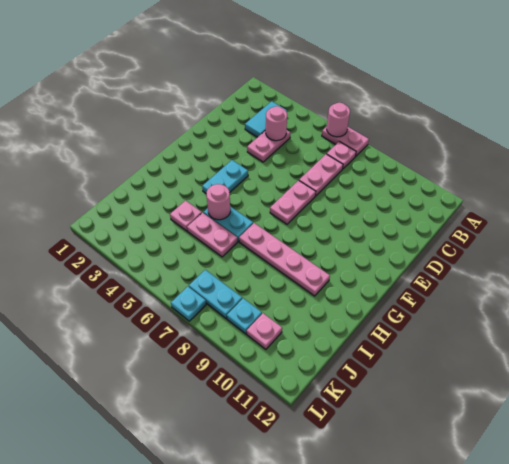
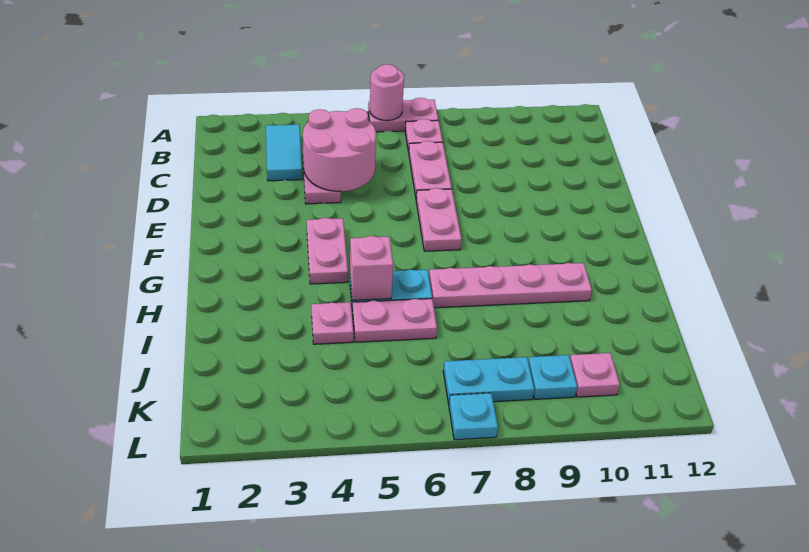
pink round brick C4 level 2 -> pink round brick C4:D5 level 2
cyan plate F4:G4 level 1 -> pink plate F4:G4 level 1
pink round brick H5 level 2 -> pink brick H5 level 2

